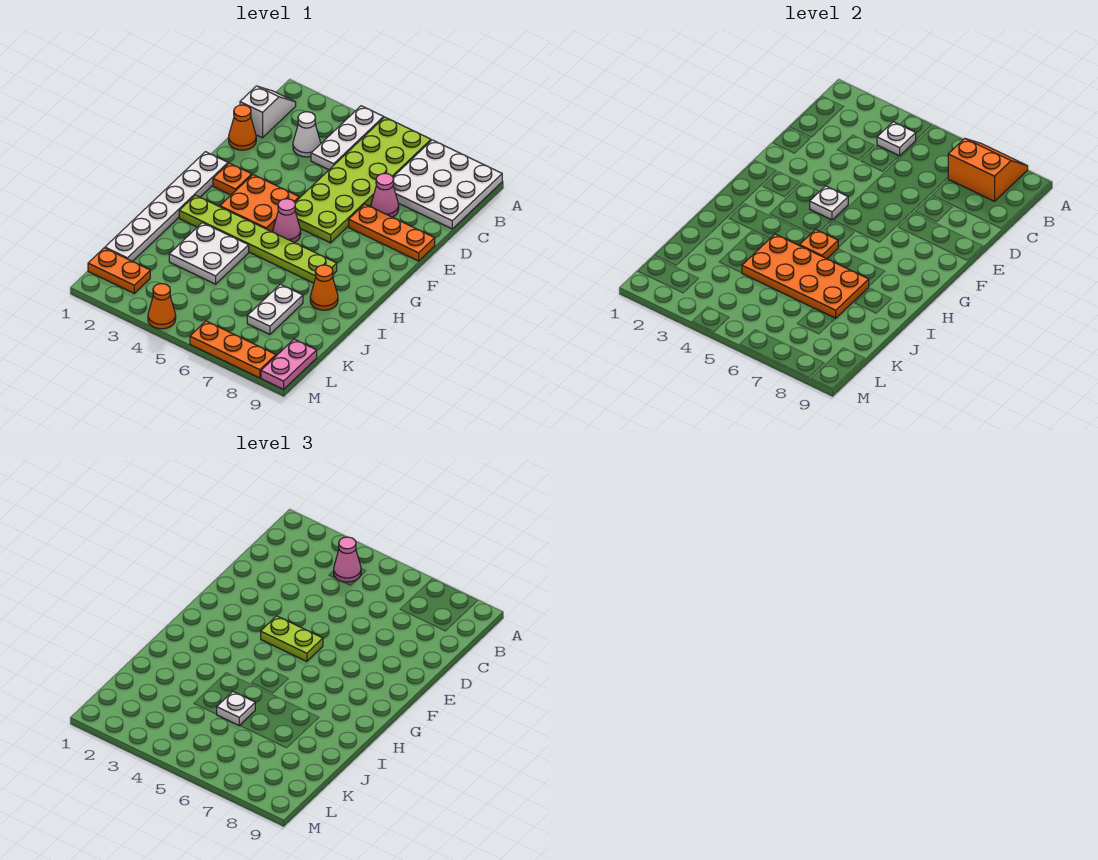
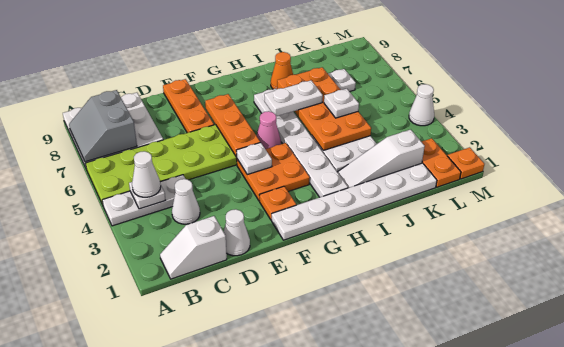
orange slope A7:B8 level 2 top B -> grey slope A7:B8 level 2 top B
pink cone B4 level 3 -> white cone B4 level 3
orange cone D1 level 1 -> white cone D1 level 1
pink cone D7 level 1 -> none
lime plate F4:F5 level 3 -> none
lime plate H2:H7 level 1 -> white plate H2:H7 level 1
orange plate H5 level 2 -> orange plate M1 level 1
none -> white plate H6:I6 level 3
none -> white slope I2:K2 level 1 top K
pink plate L9:M9 level 1 -> none
orange cone M4 level 1 -> white cone M4 level 1
orange plate M6:M8 level 1 -> orange plate F5:F7 level 2

